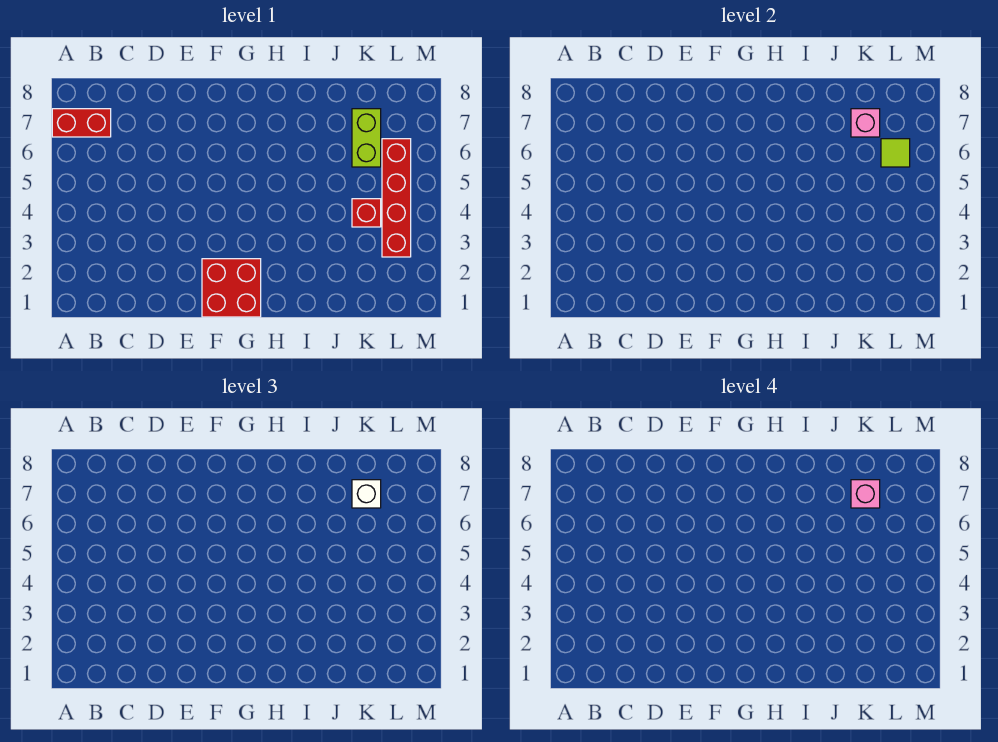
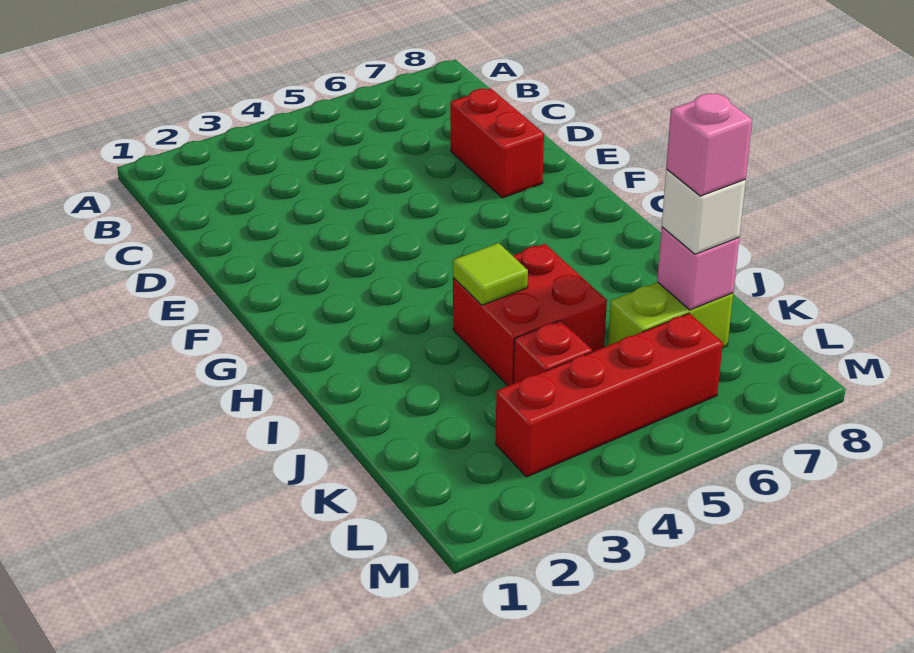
red brick A7:B7 level 1 -> red brick D7:E7 level 1
red brick F1:G2 level 1 -> red brick I4:J5 level 1
lime tile L6 level 2 -> lime tile I4 level 2

